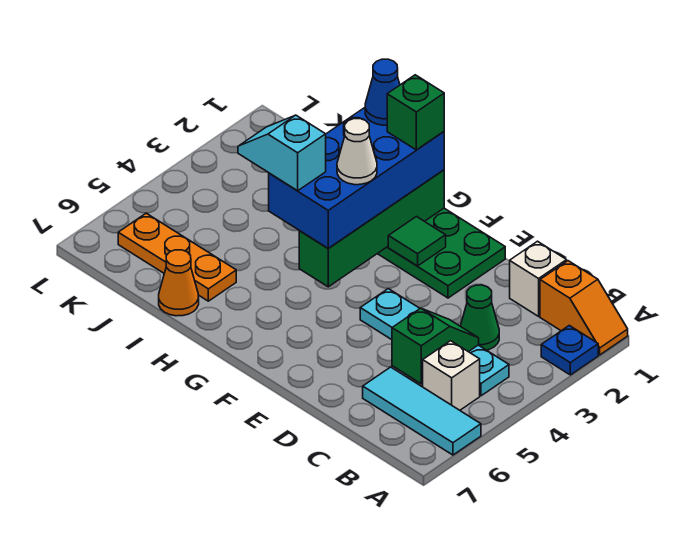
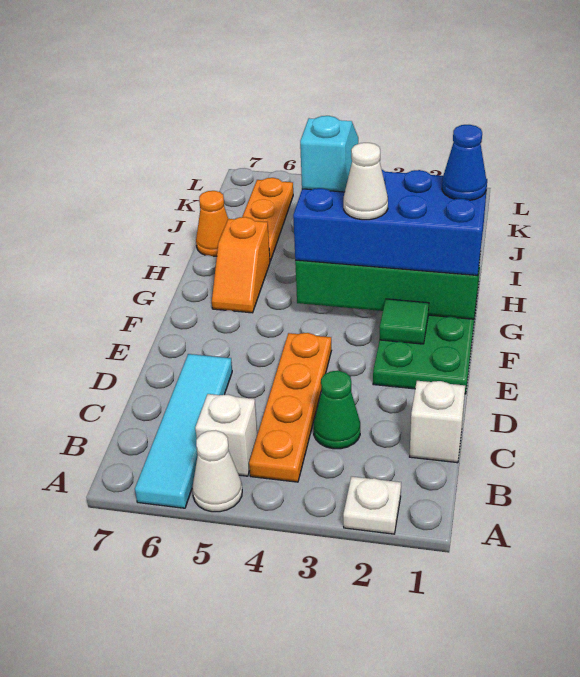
orange slope A1:B1 level 1 top B -> orange slope G6:H6 level 1 top H
blue plate A2 level 1 -> white plate A2 level 1
none -> white cone A5 level 1
cyan tile A6:C6 level 1 -> cyan tile A6:D6 level 1
cyan plate B4:E4 level 1 -> orange plate B4:E4 level 1
green slope C4:C5 level 2 top 5 -> none
green brick G1 level 4 -> none

